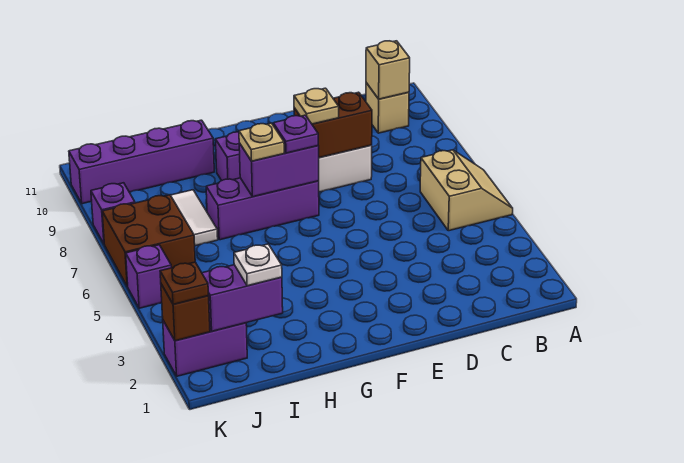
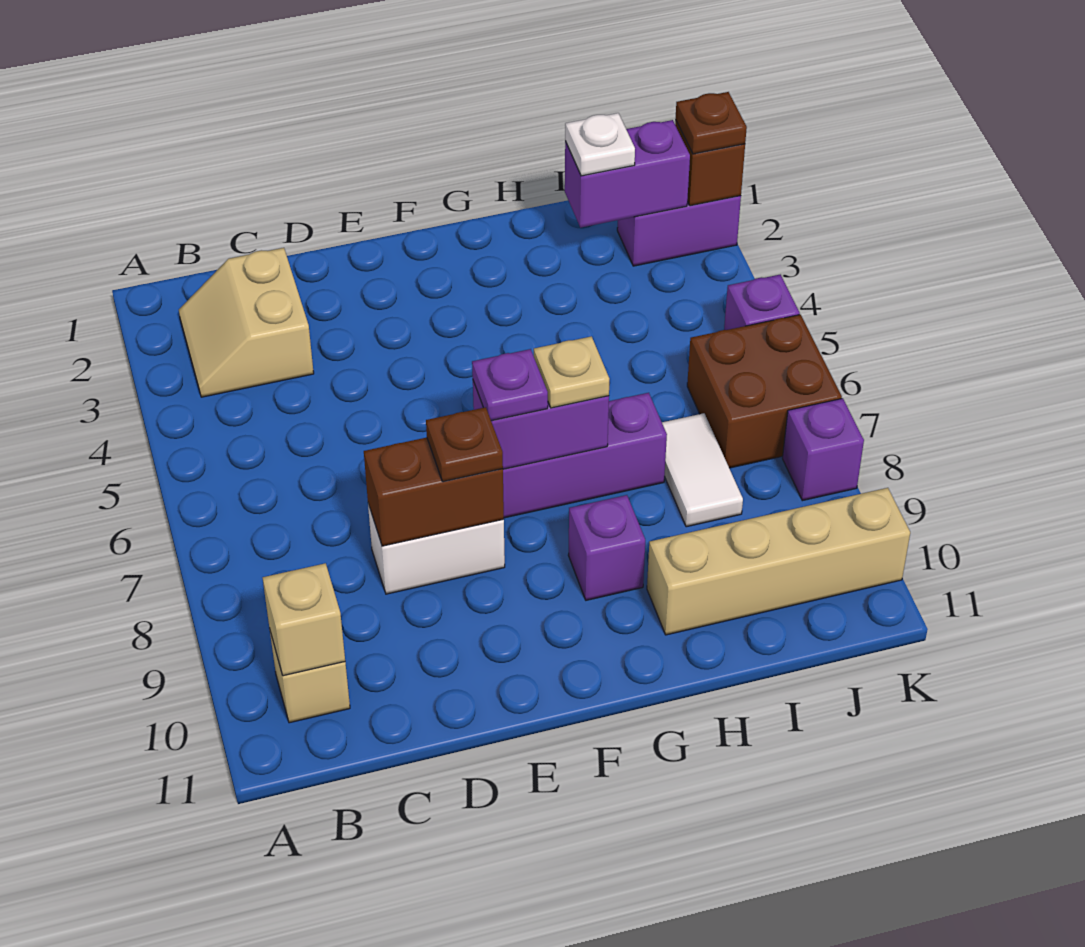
tan slope A5:B6 level 1 top B -> tan slope B2:C3 level 1 top C
tan plate E8 level 3 -> brown plate E8 level 3
purple brick H10:K10 level 1 -> tan brick H10:K10 level 1

